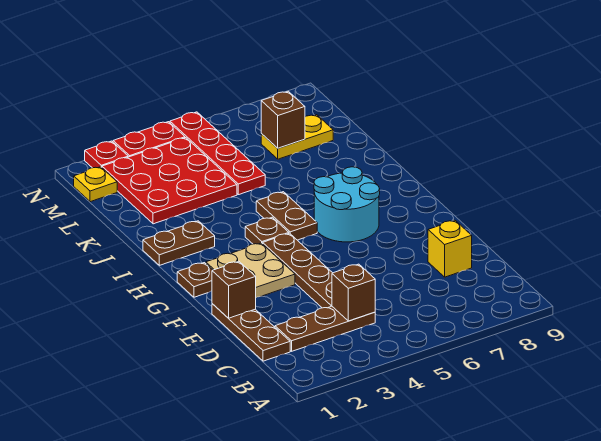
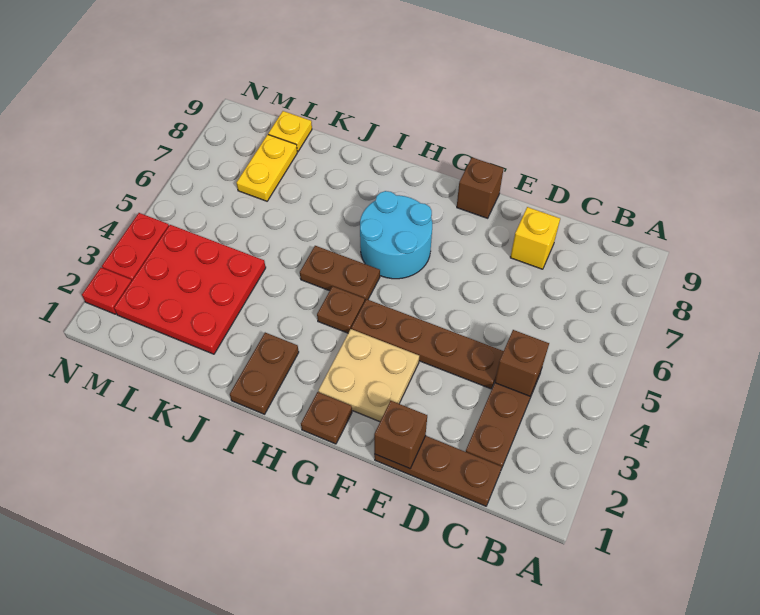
red plate K5:N5 level 1 -> none
brown brick L7 level 2 -> brown brick F9 level 1
yellow plate M1 level 1 -> yellow plate L9 level 1

